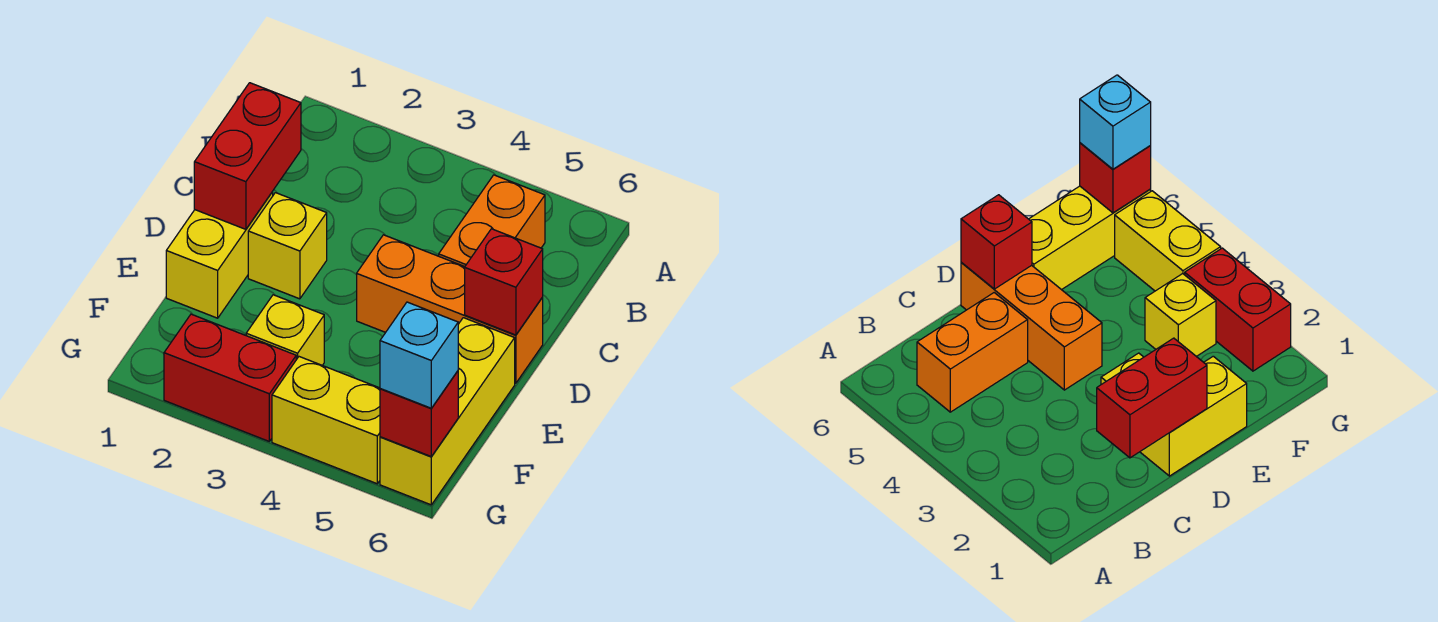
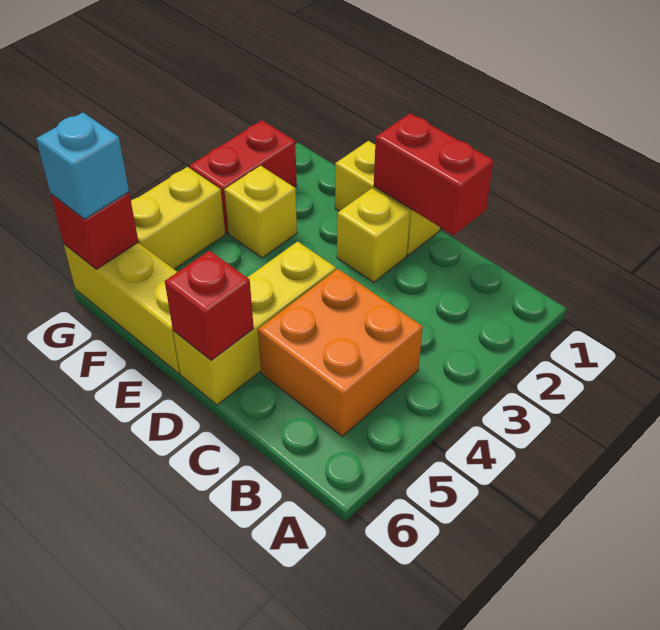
orange brick B5:C5 level 1 -> orange brick B4:C5 level 1
orange brick D4:D6 level 1 -> yellow brick D4:D6 level 1

